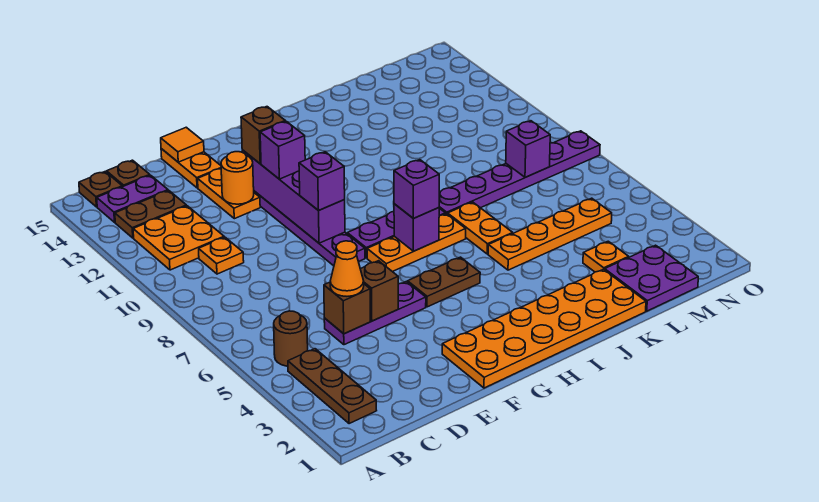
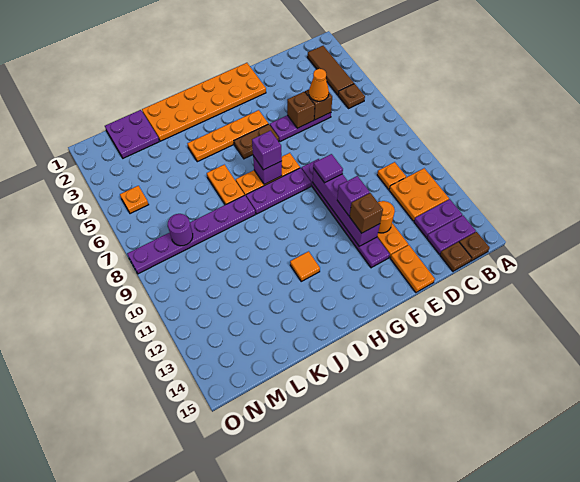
brown plate B2:B4 level 1 -> brown tile B2:B4 level 1
brown round brick B5 level 1 -> brown plate B5 level 1
brown plate B13:C13 level 1 -> purple plate B13:C13 level 1
orange tile E15 level 2 -> orange tile I12 level 1
purple brick F9 level 3 -> purple tile F9 level 3
orange plate J5:M5 level 1 -> orange plate G4:J4 level 1
orange plate L3 level 1 -> orange plate N5 level 1
purple brick M8 level 2 -> purple round brick M8 level 2

